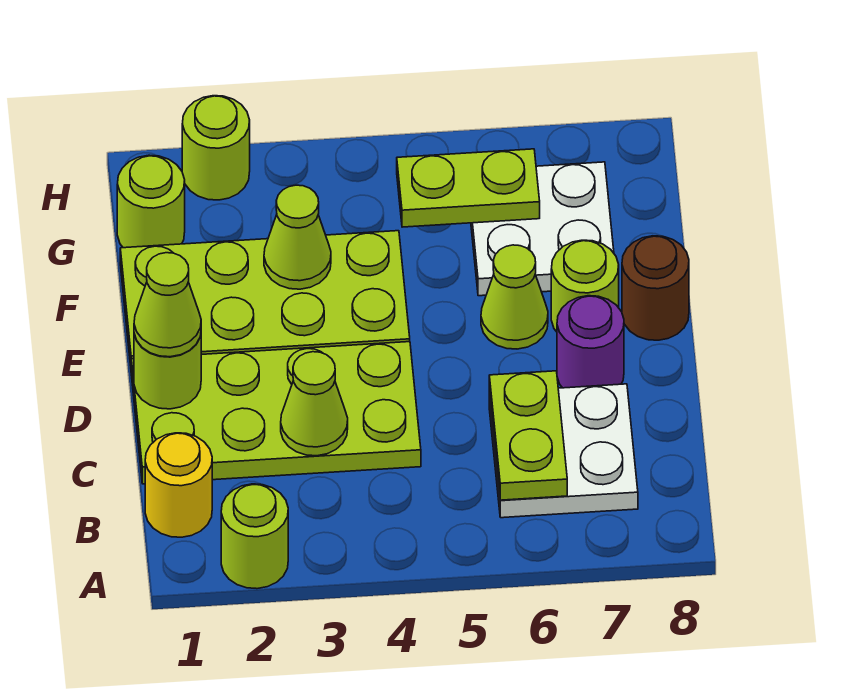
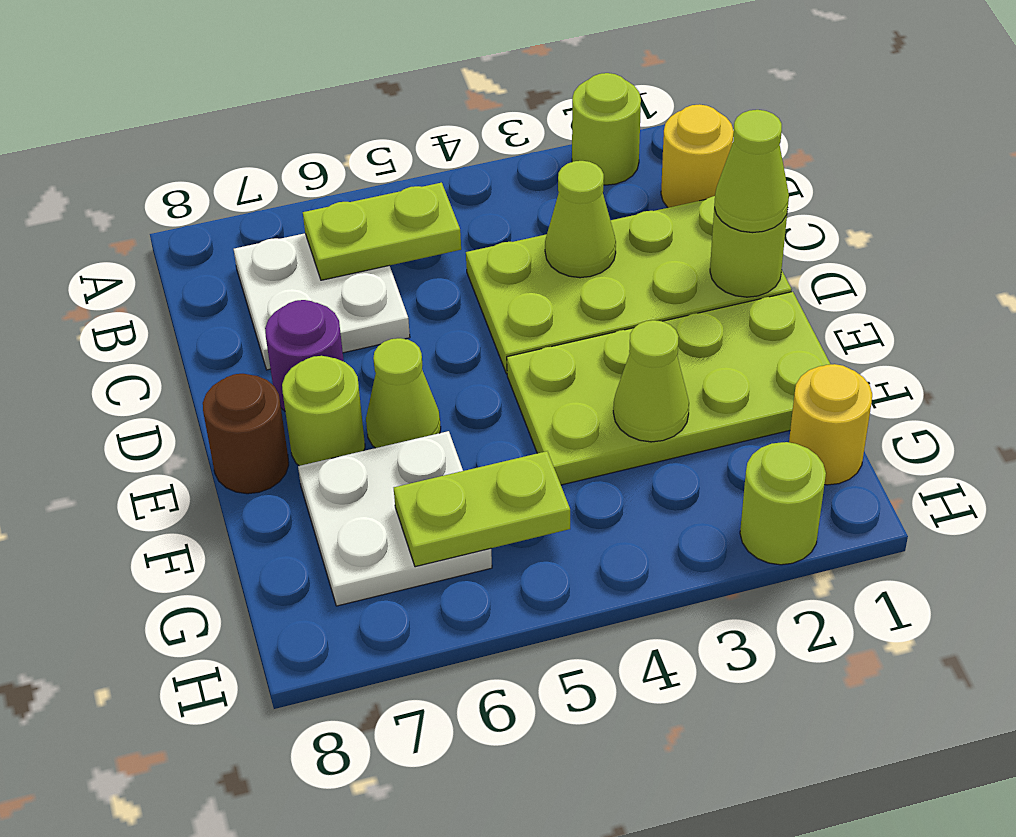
lime plate B6:C6 level 2 -> lime plate B5:B6 level 2
lime round brick G1 level 1 -> yellow round brick G1 level 1

